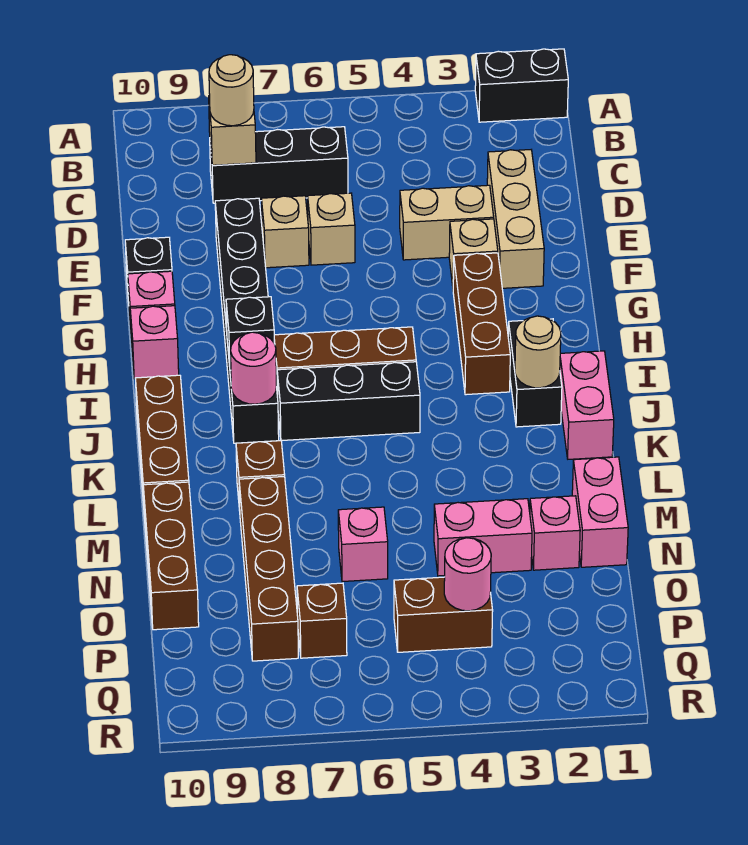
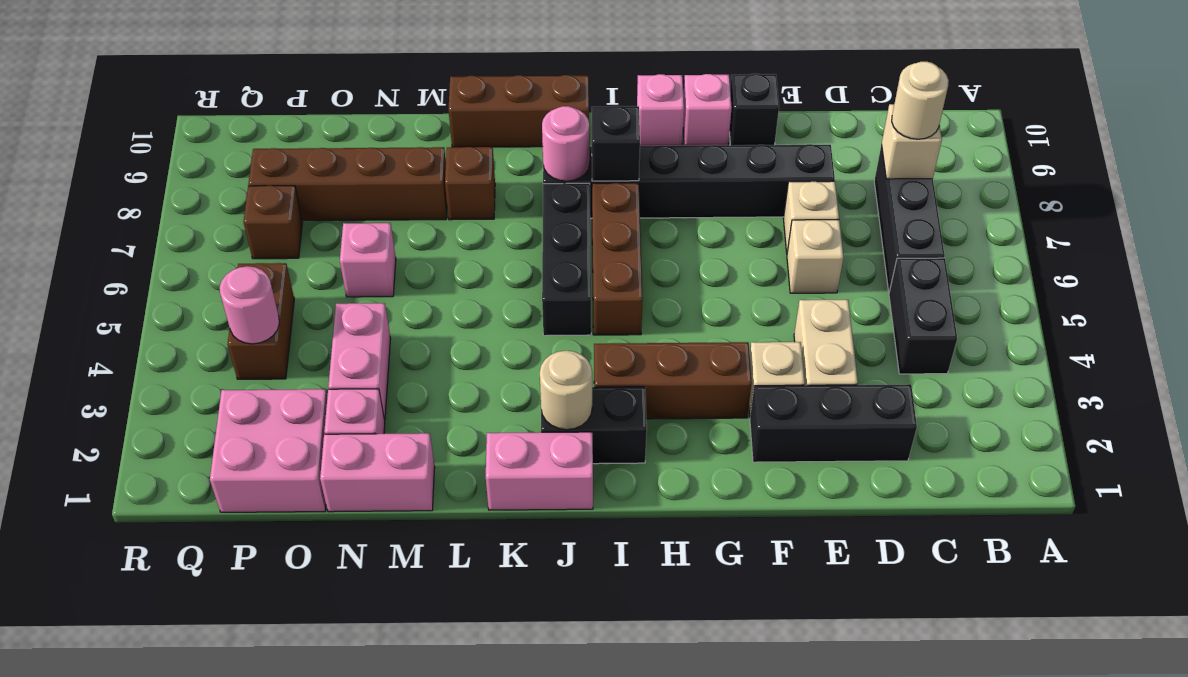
black brick A1:A2 level 1 -> black brick C4:C5 level 1
tan brick D2:F2 level 1 -> black brick D2:F2 level 1
brown brick M10:O10 level 1 -> none
none -> pink brick O1:P2 level 1

